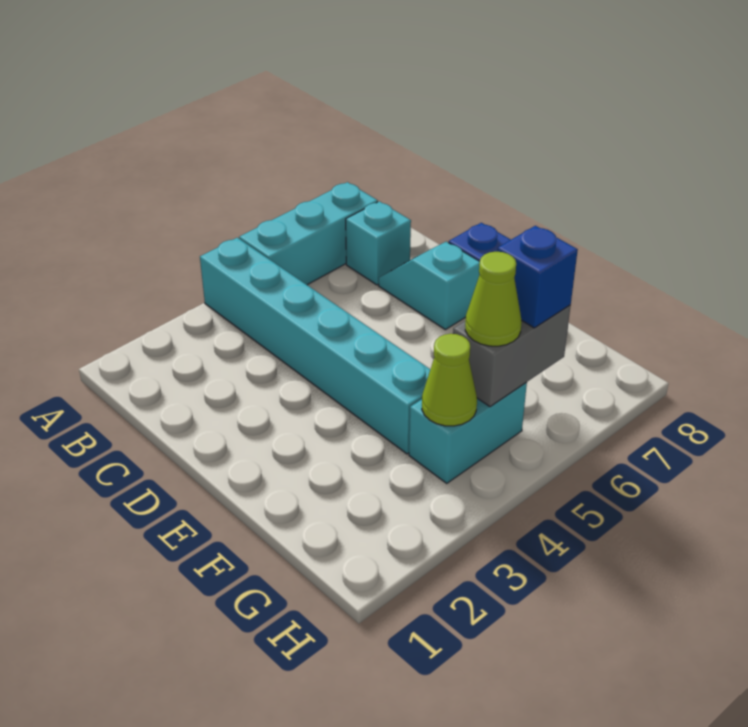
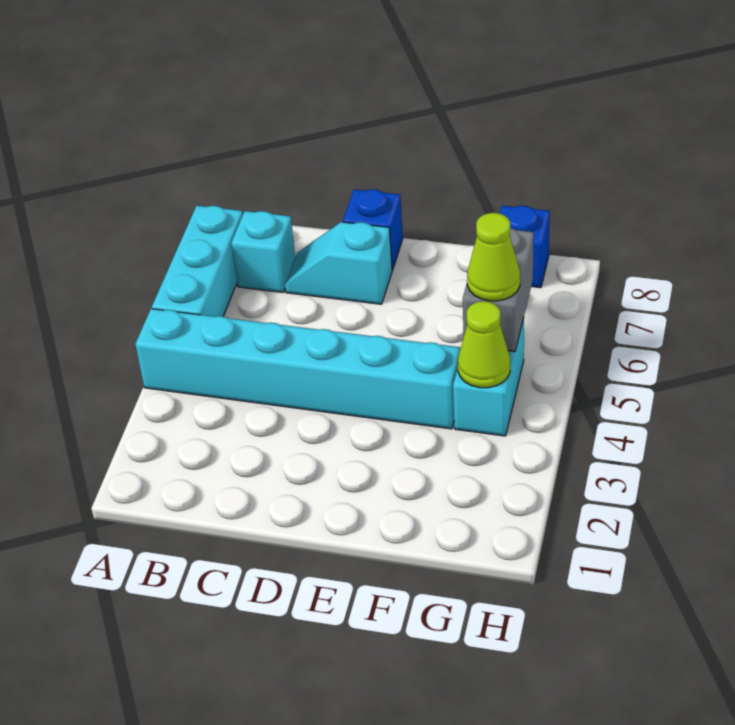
blue brick G6 level 3 -> blue brick G8 level 1

